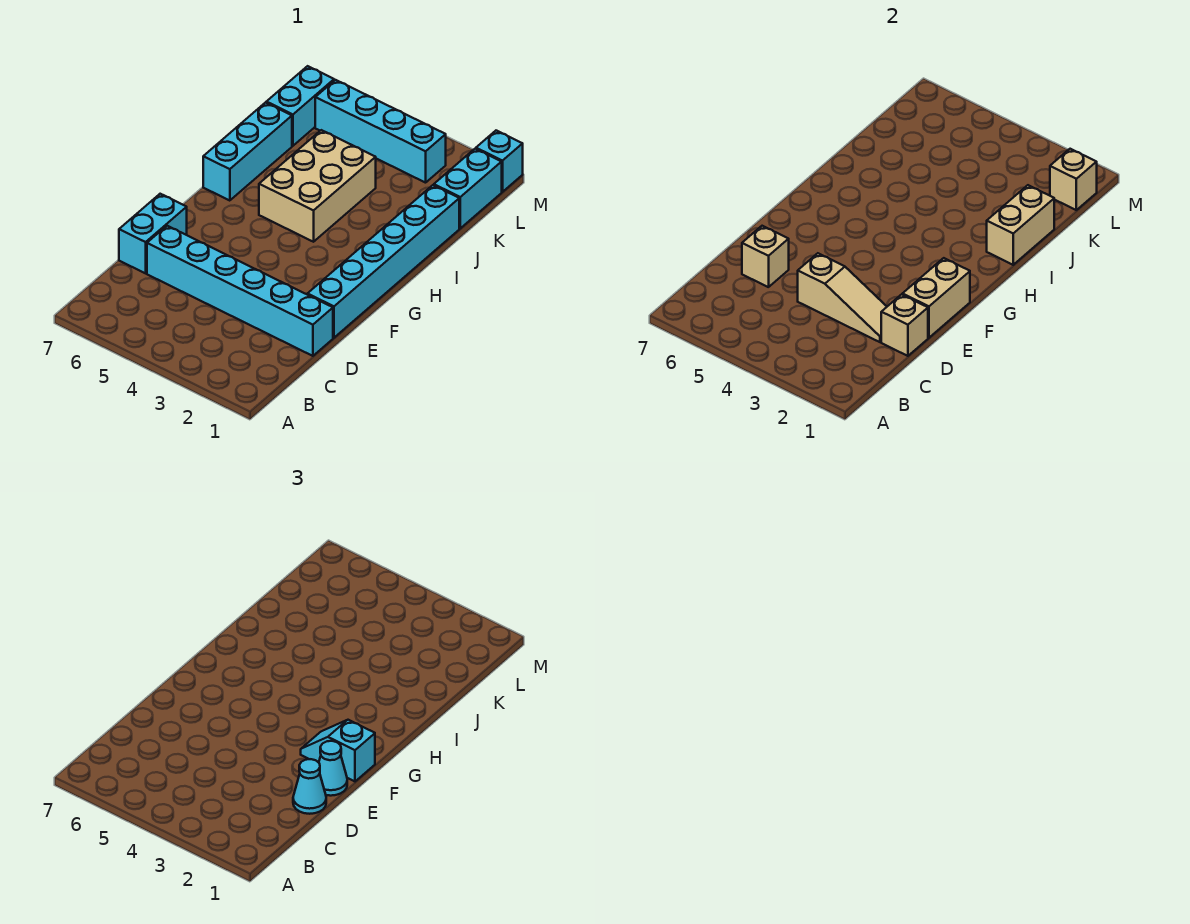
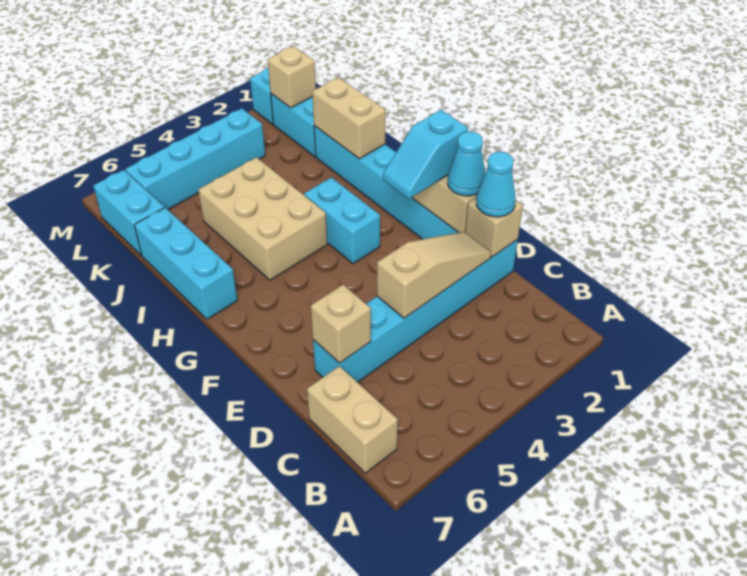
none -> tan brick B7:C7 level 1
cyan brick D7:E7 level 1 -> cyan brick G3:H3 level 1

